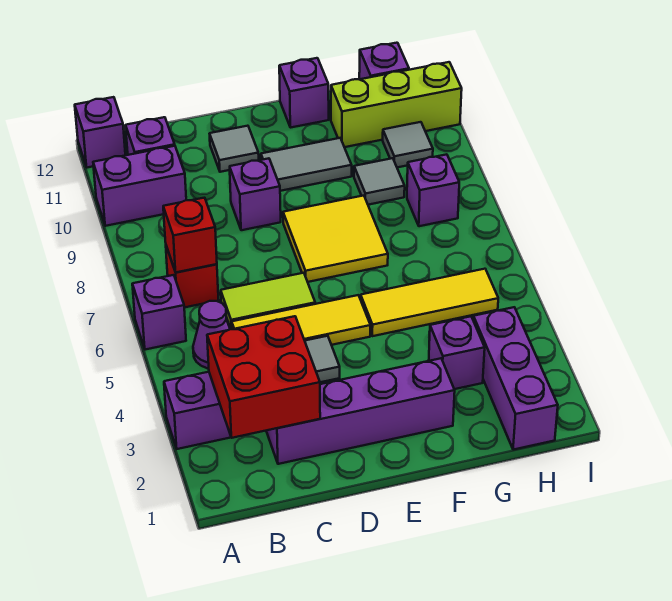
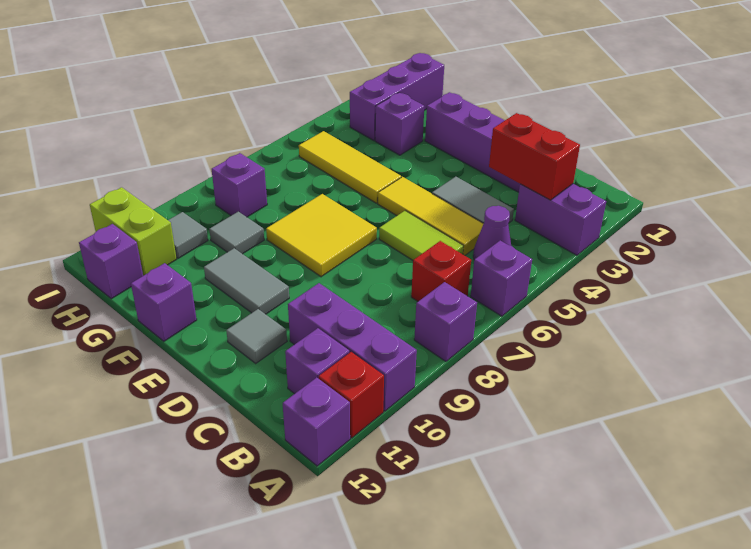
purple brick A10:B10 level 1 -> purple brick A10:C10 level 1
red brick B2:C3 level 2 -> red brick B3:C3 level 2
red brick B7 level 2 -> red brick A11 level 1
purple brick D9 level 1 -> purple brick A8 level 1
lime brick G11:I11 level 1 -> lime brick H11:I11 level 1

